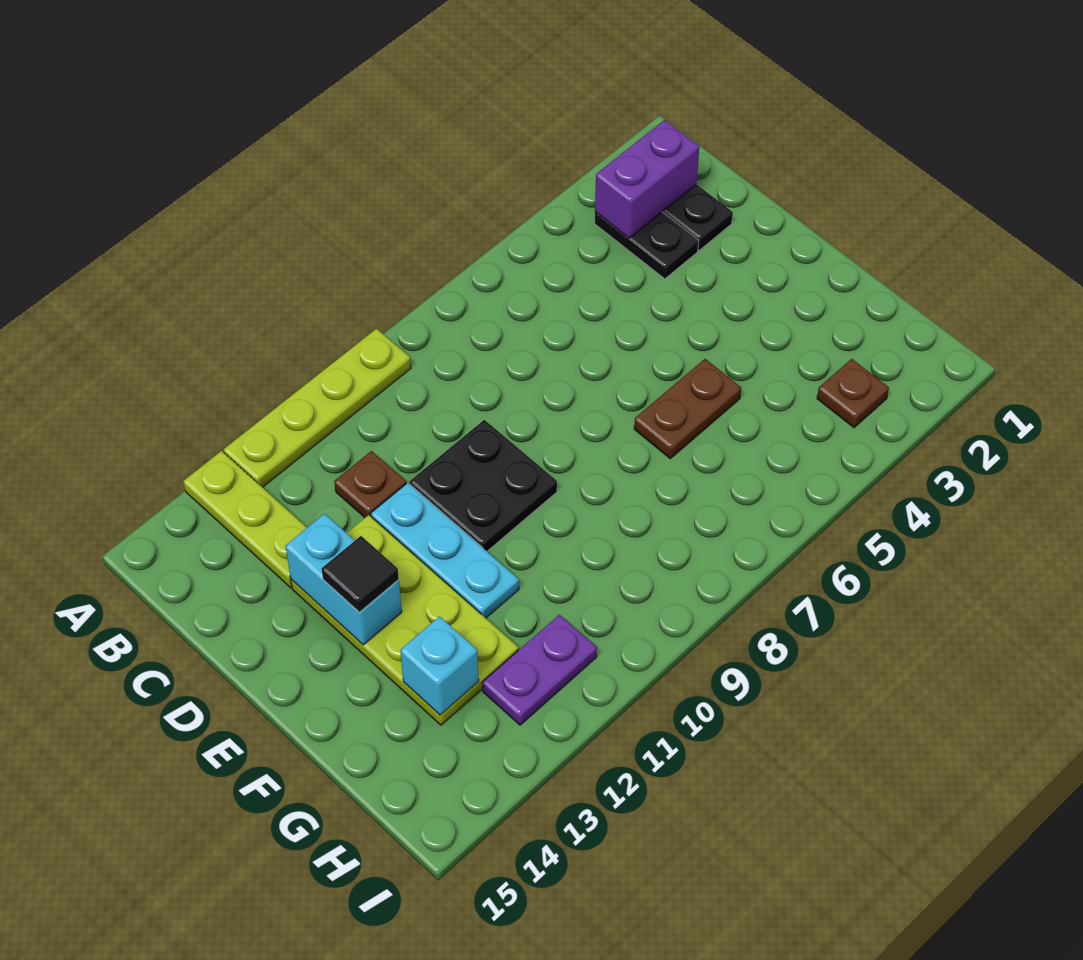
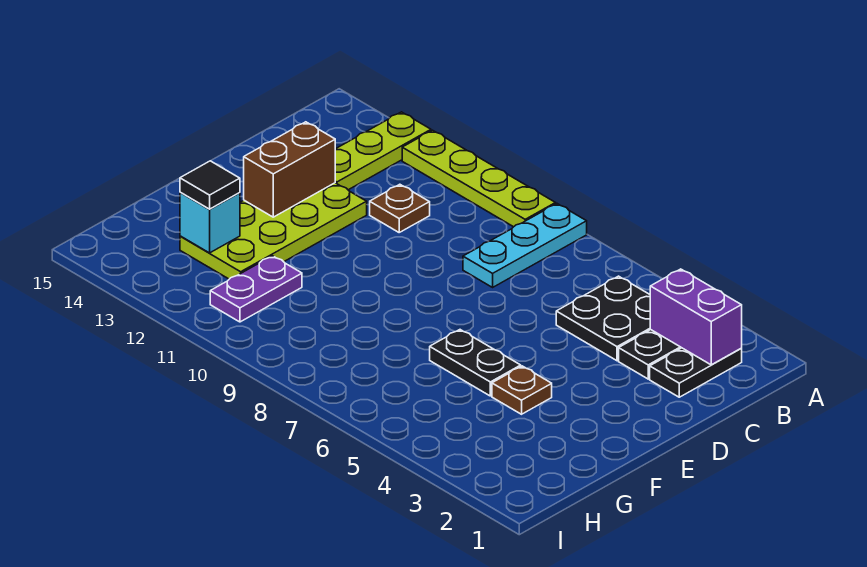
black plate D9:E10 level 1 -> black plate B4:C5 level 1
cyan plate D11:F11 level 1 -> cyan plate A8:C8 level 1
cyan brick D13:E13 level 2 -> brown brick D13:E13 level 2
black tile E13 level 3 -> black tile G13 level 3
brown plate F5:F6 level 1 -> black plate F5:F6 level 1
brown plate H3 level 1 -> brown plate F4 level 1
purple plate H11:H12 level 1 -> purple plate G11:H11 level 1

